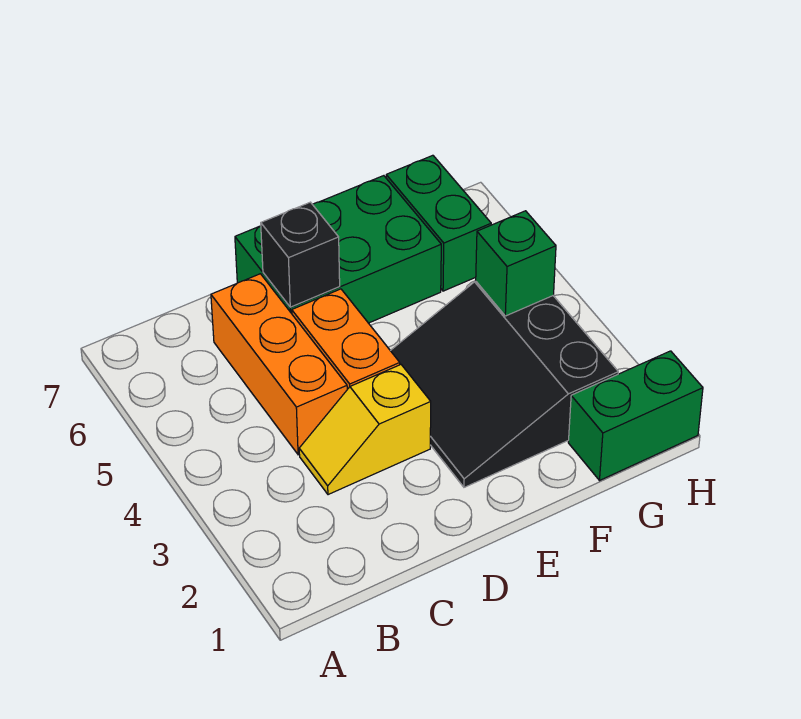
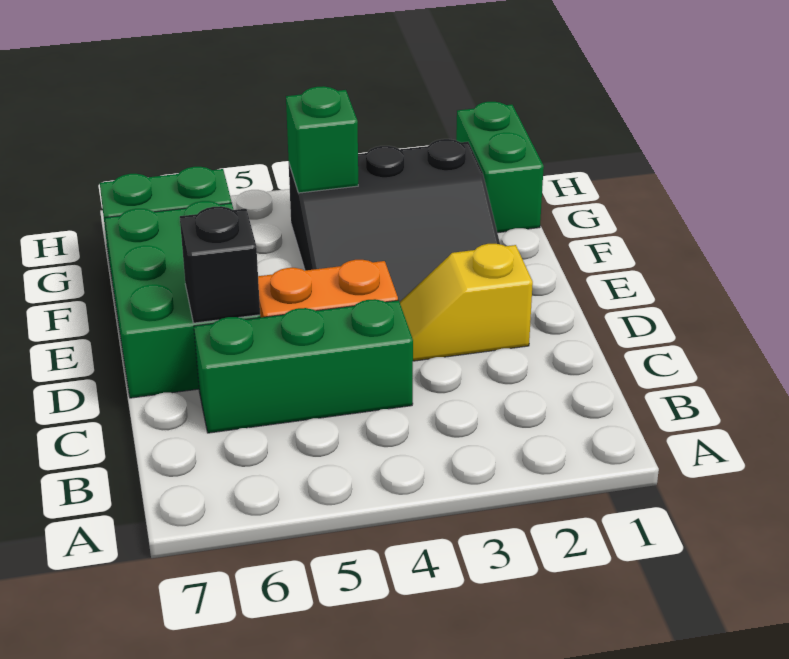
yellow slope C3:D3 level 1 top D -> yellow slope D2:D3 level 1 top 2
orange brick C4:C6 level 1 -> green brick C4:C6 level 1

